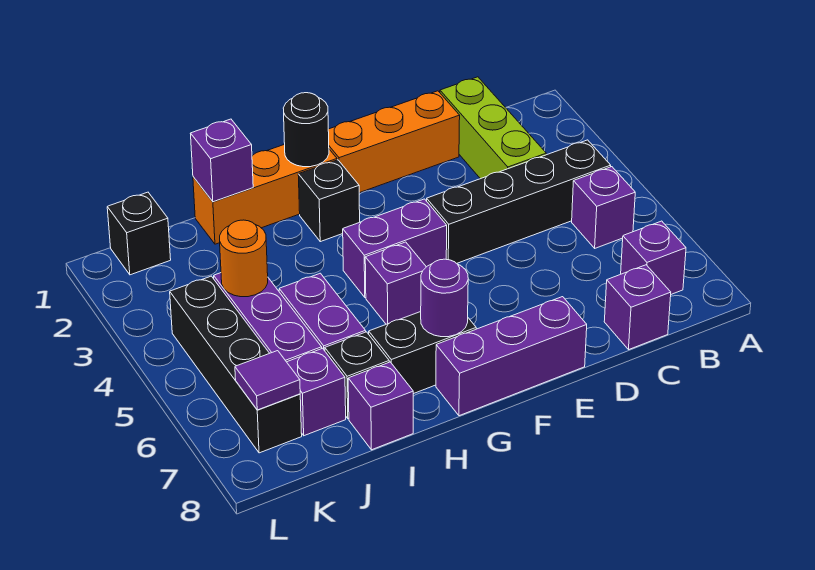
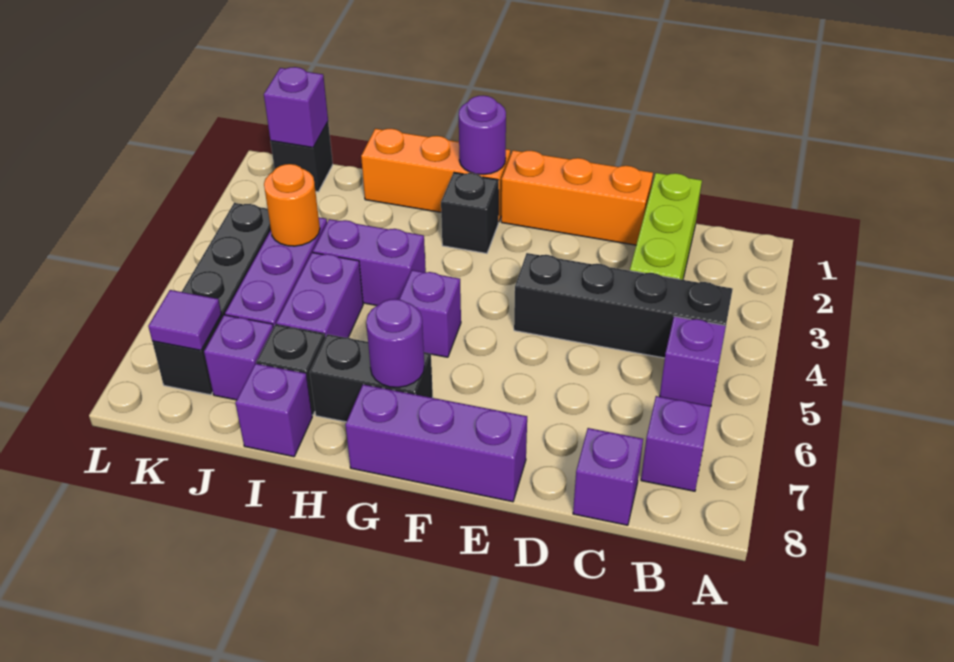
purple brick F4:G4 level 1 -> purple brick H4:I4 level 1
black round brick G1 level 2 -> purple round brick G1 level 2
purple brick I1 level 2 -> purple brick K1 level 2

